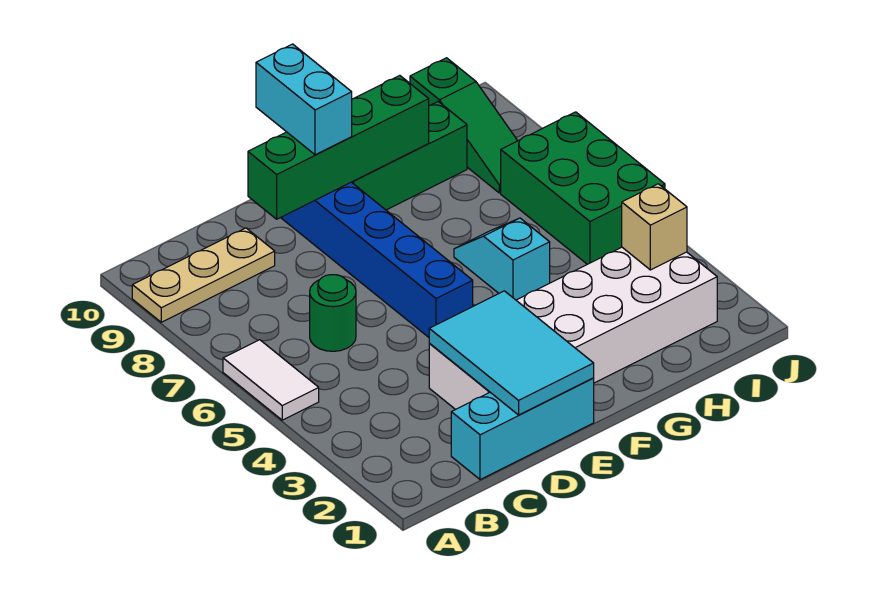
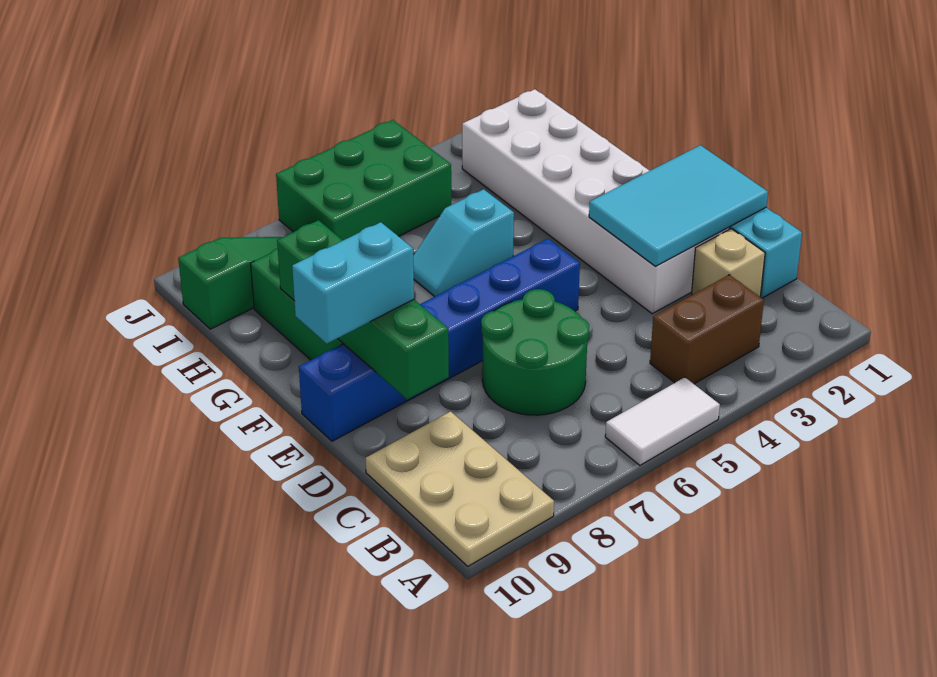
tan plate A9:C9 level 1 -> tan plate A9:C10 level 1
none -> brown brick B3:B4 level 1
green round brick C6 level 1 -> green round brick C6:D7 level 1
tan brick I3 level 2 -> tan brick C2 level 1

